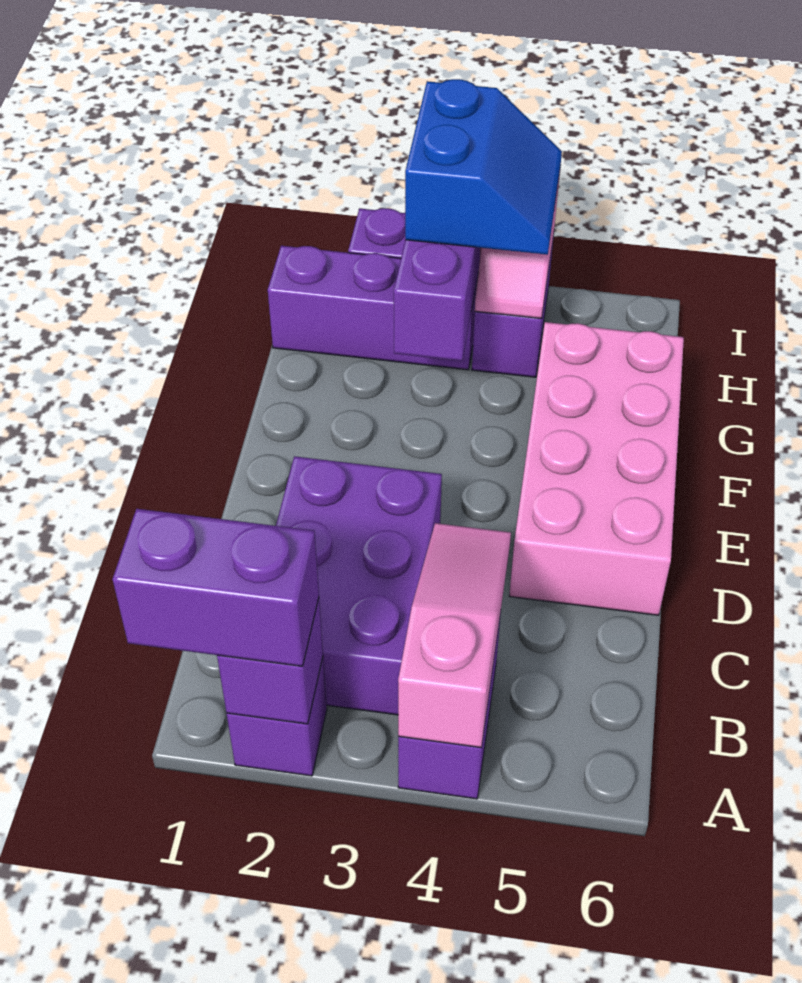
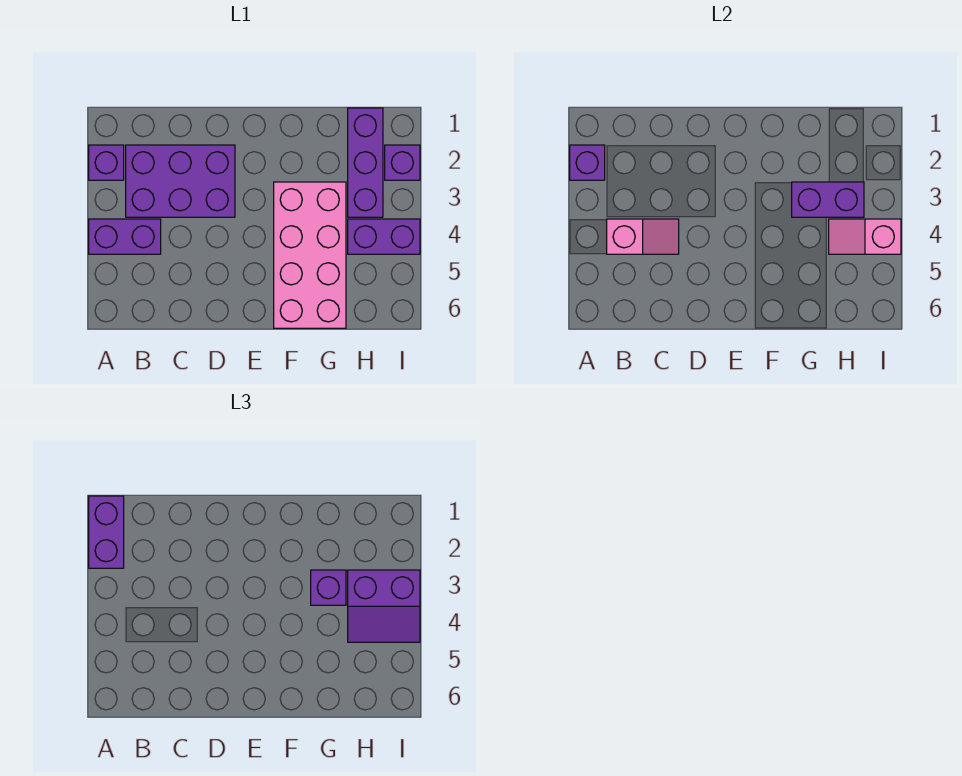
pink slope A4:C4 level 2 top A -> pink slope B4:C4 level 2 top B
pink brick D5:G6 level 1 -> pink brick F3:G6 level 1
none -> purple brick G3 level 3
blue slope H3:I4 level 3 top 3 -> purple slope H3:I4 level 3 top 3

